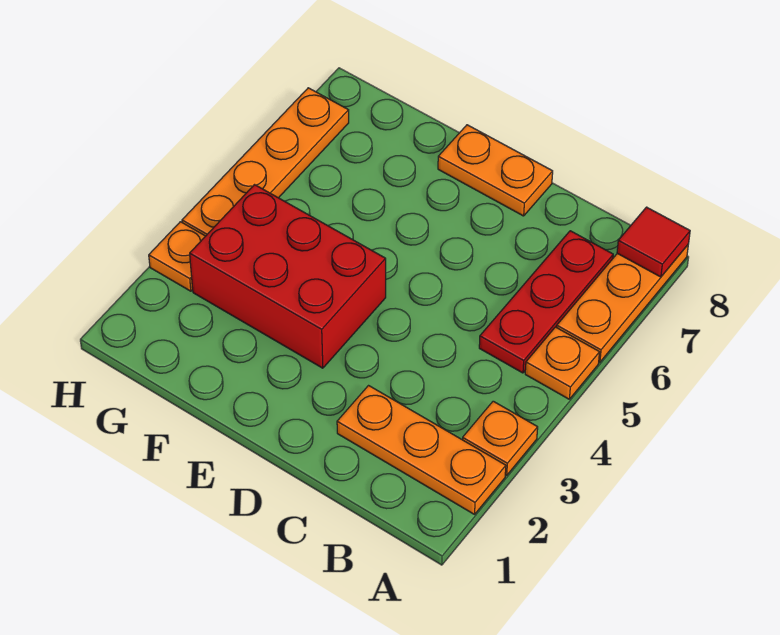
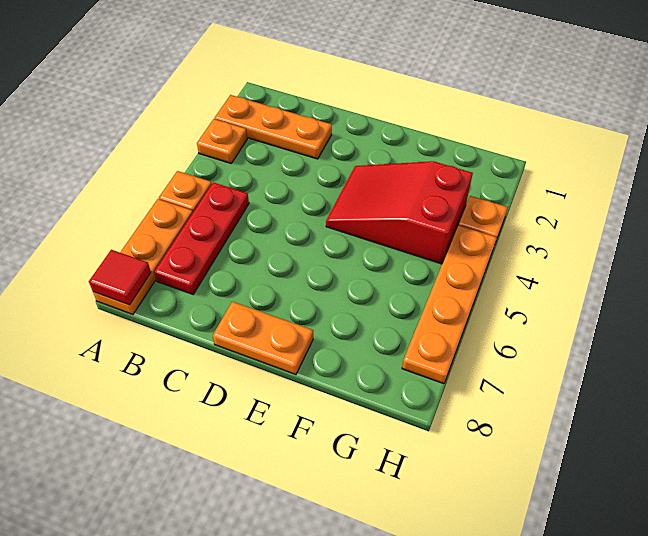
red brick E3:G4 level 1 -> red slope E3:G4 level 1 top G

